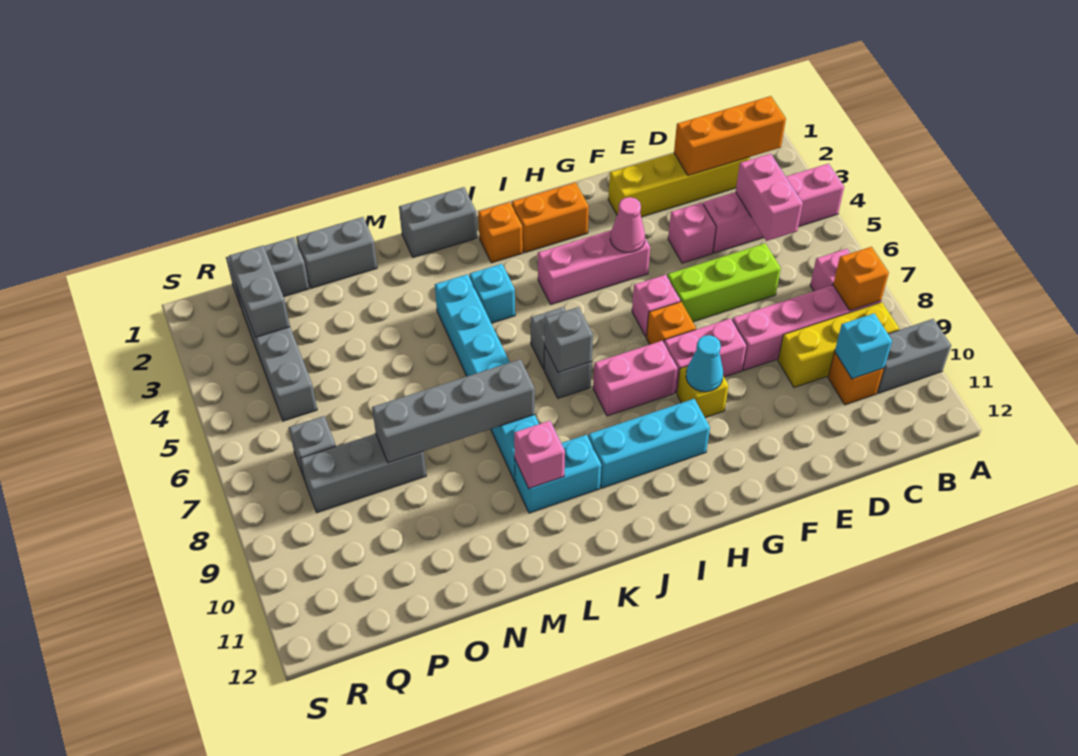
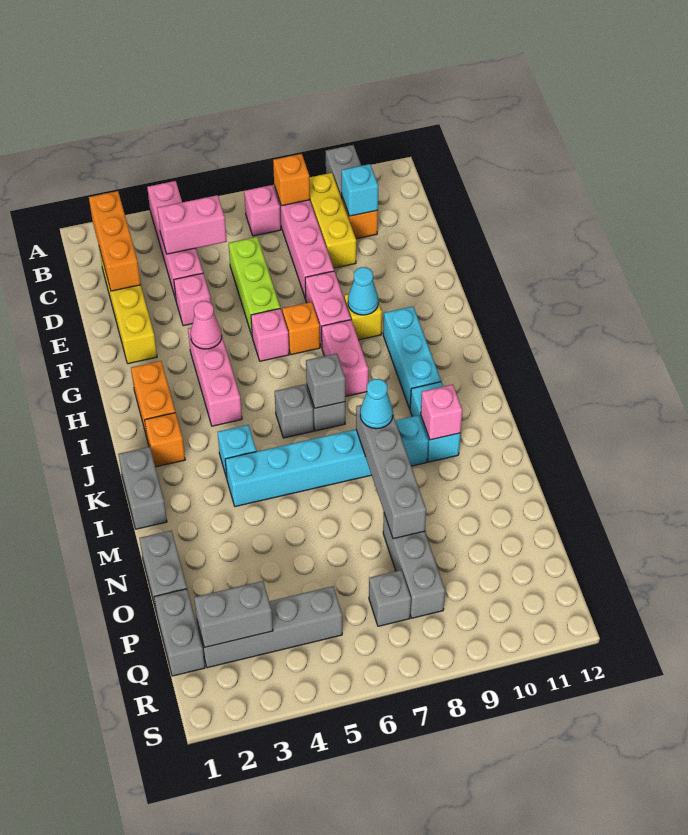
none -> cyan cone L8 level 3

